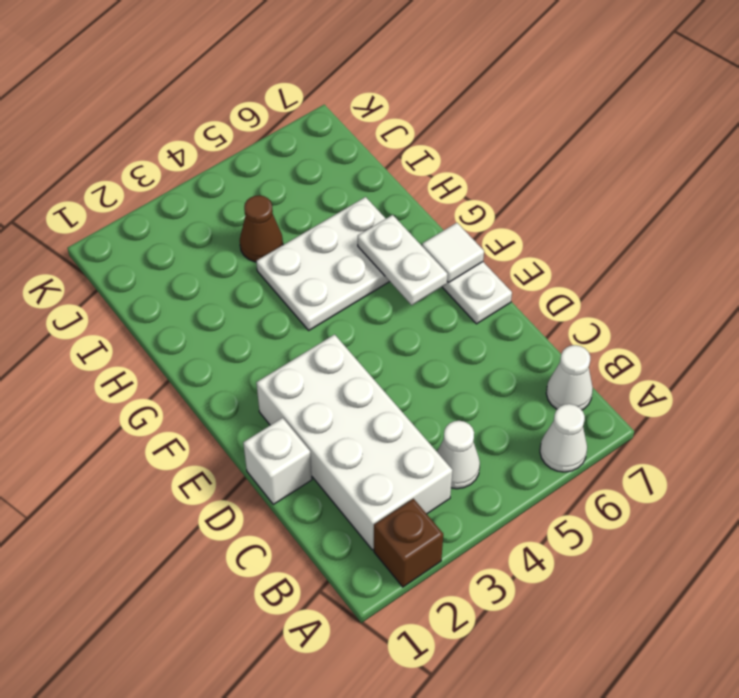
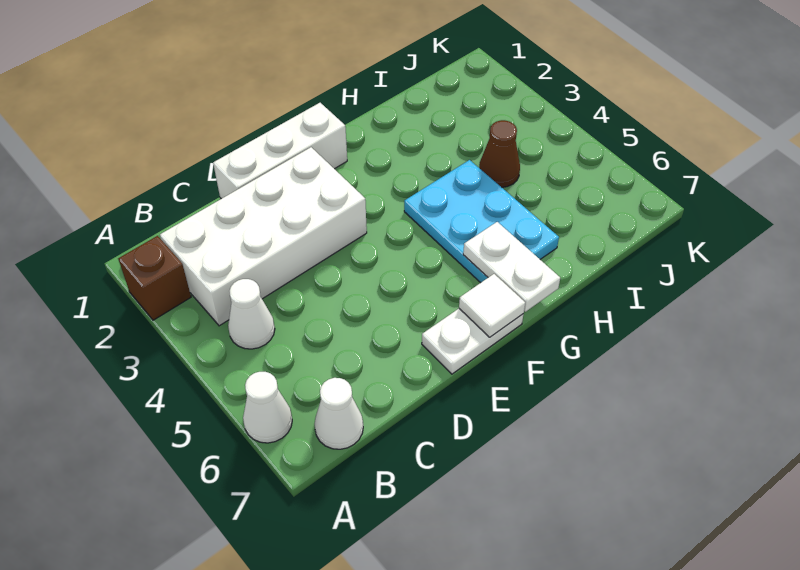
white brick D1 level 1 -> white brick D1:F1 level 1
white plate F6:G6 level 2 -> white plate G6:G7 level 2
white plate G4:H6 level 1 -> cyan plate G4:H6 level 1

